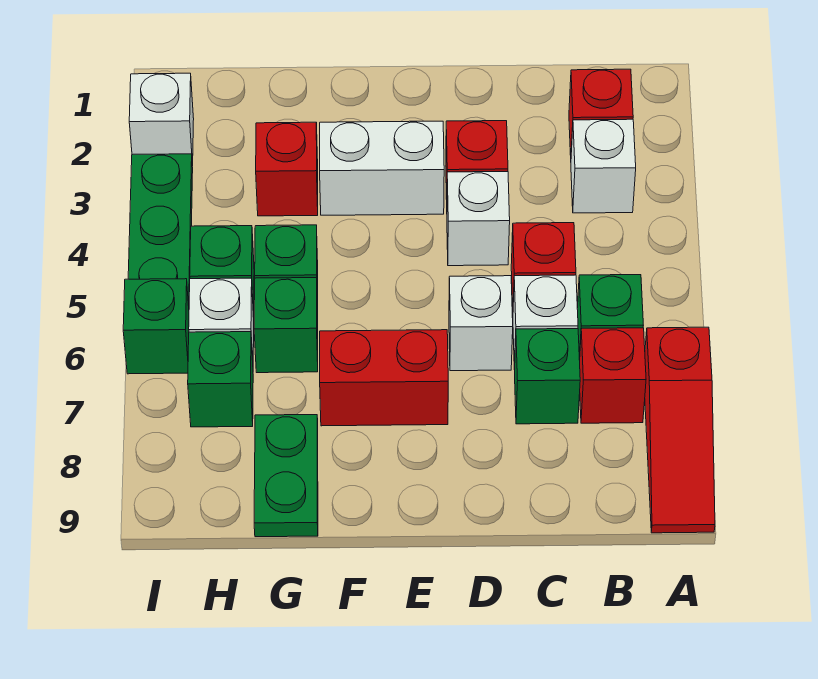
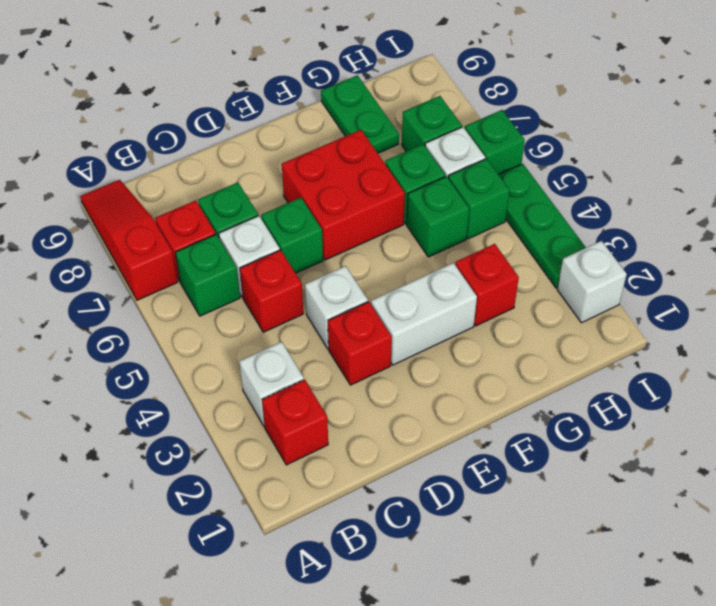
white brick D6 level 1 -> green brick D6 level 1
red brick E7:F7 level 1 -> red brick E6:F7 level 1

